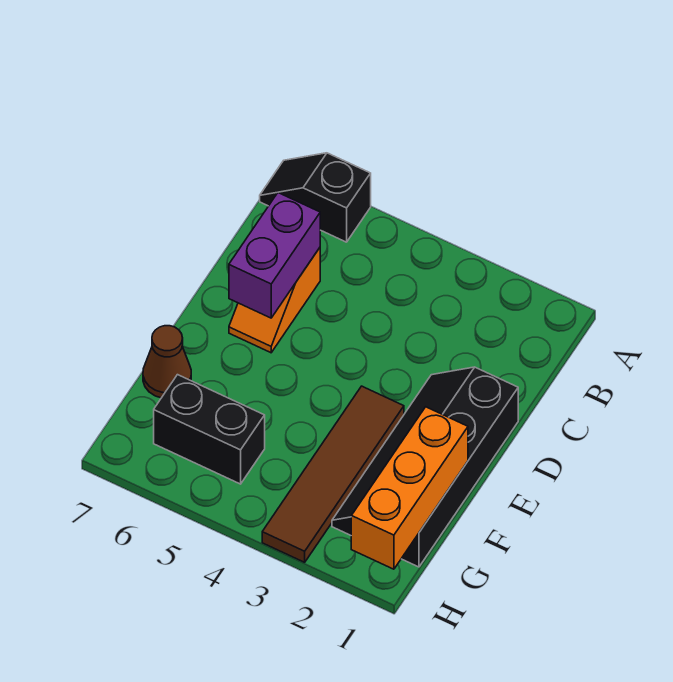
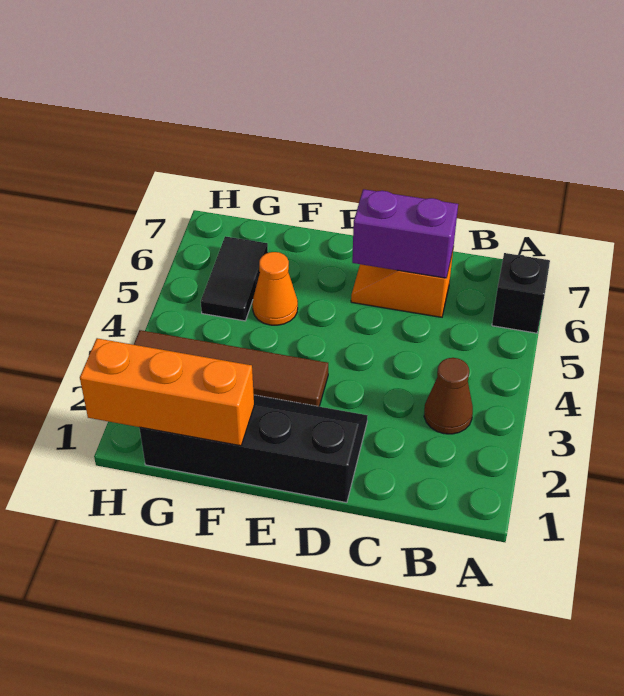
none -> orange cone F5 level 1
brown cone F7 level 1 -> brown cone B3 level 1
black brick G5:G6 level 1 -> black tile G5:G6 level 1

